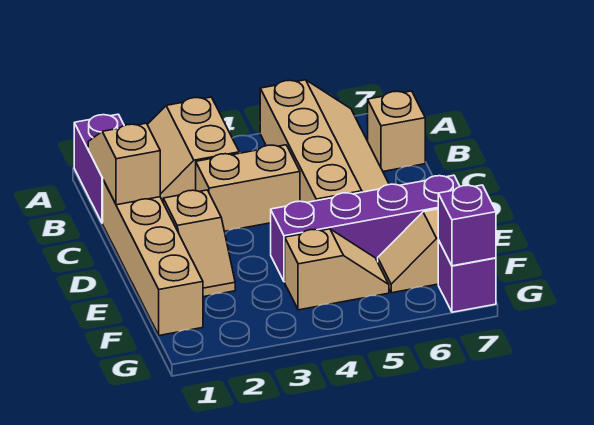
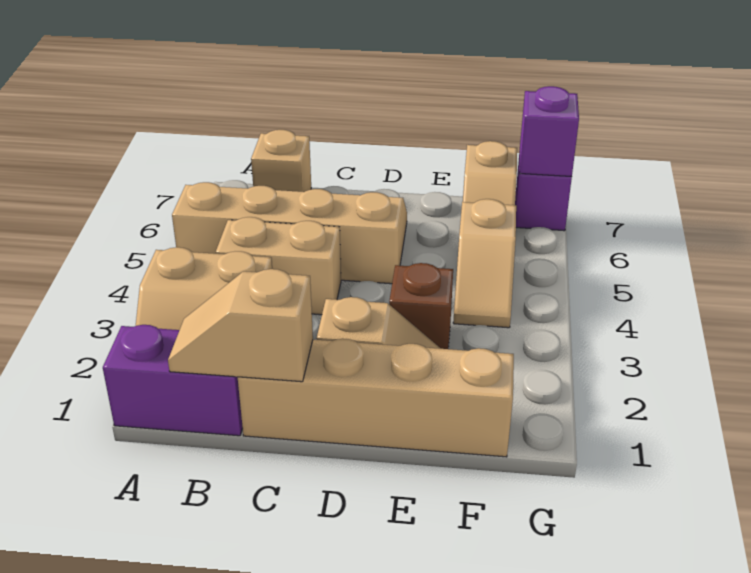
tan brick C3:C4 level 1 -> tan brick B4:C4 level 1
none -> brown brick E3 level 1
purple brick E4:E7 level 1 -> none
tan slope F4:F5 level 1 top 4 -> tan slope F4:F5 level 1 top 5

